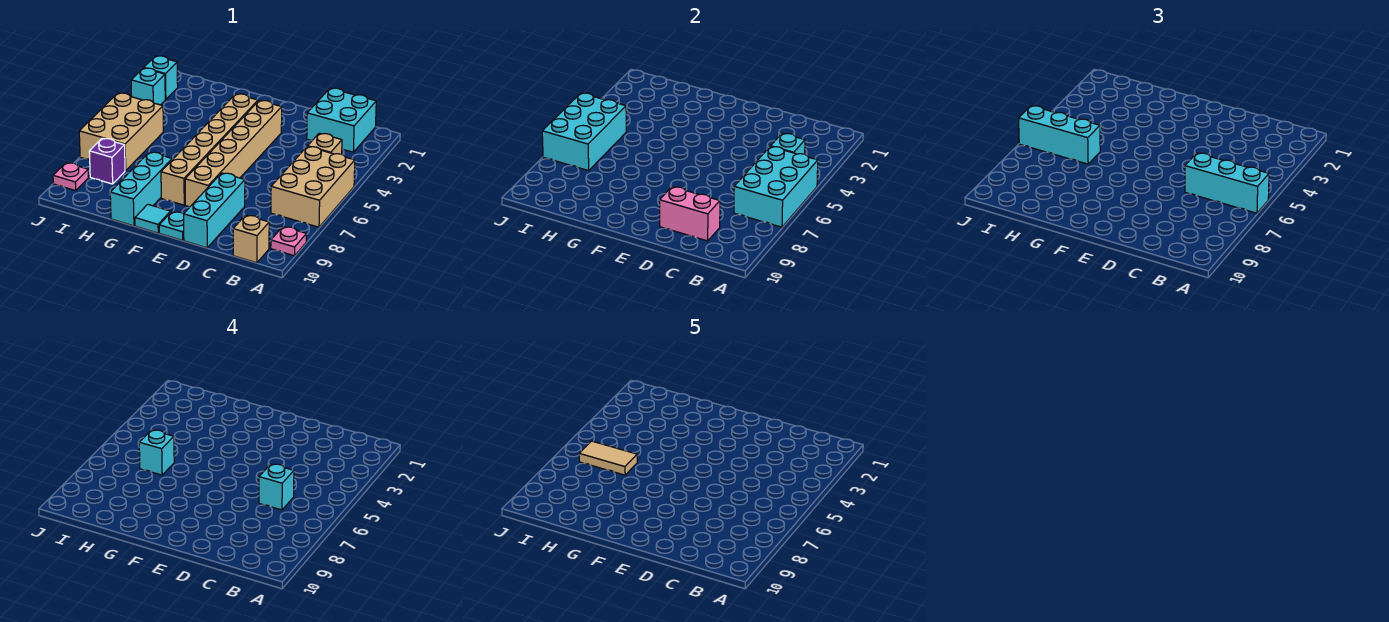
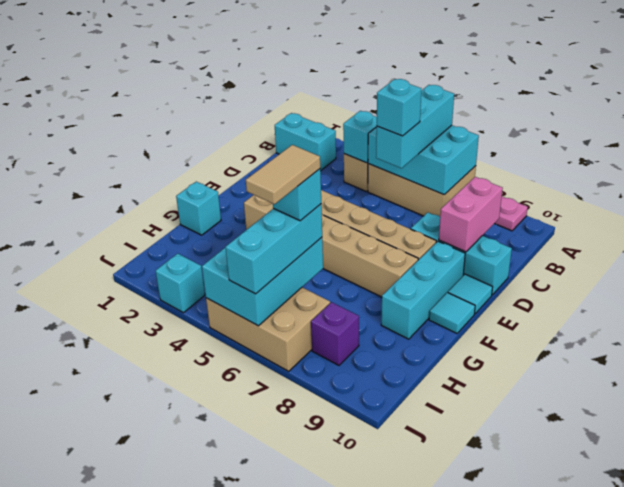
cyan brick B1:C2 level 1 -> cyan brick B1:B2 level 1
tan brick B10 level 1 -> none
cyan plate E10 level 1 -> cyan tile E10 level 1
cyan brick G8:G10 level 1 -> cyan brick E9:G9 level 1
cyan brick I5:J7 level 2 -> cyan brick H5:J6 level 2
cyan brick J2 level 1 -> cyan brick G1 level 1
pink plate J9 level 1 -> none

